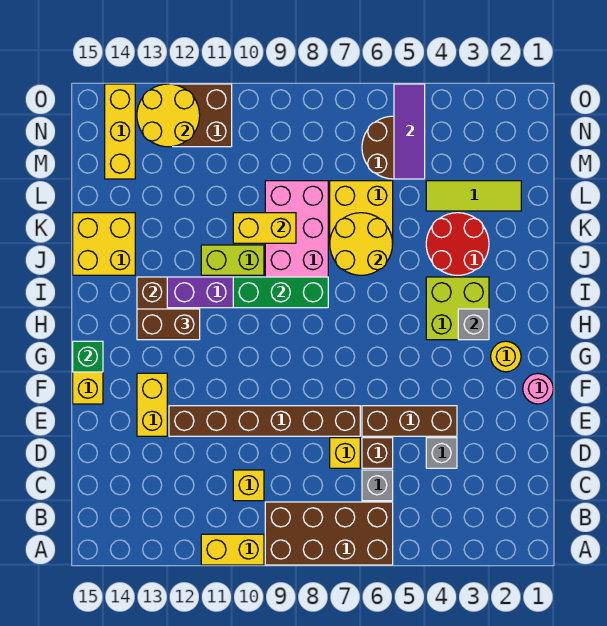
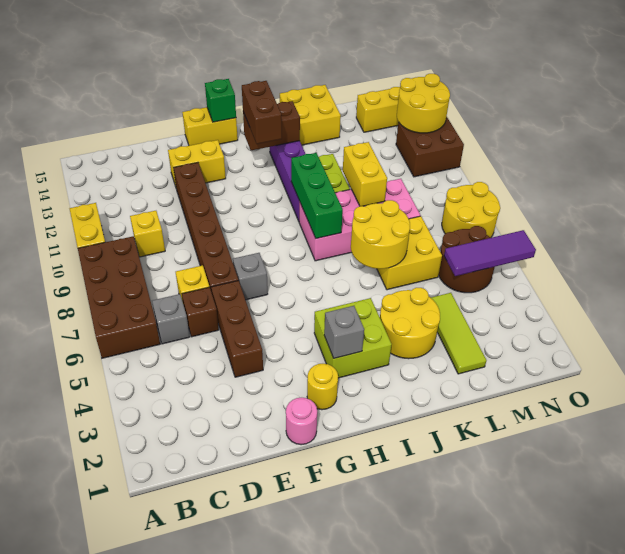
grey brick D4 level 1 -> grey brick F7 level 1
red round brick J3:K4 level 1 -> yellow round brick J3:K4 level 1
none -> yellow round brick N7:O8 level 1

